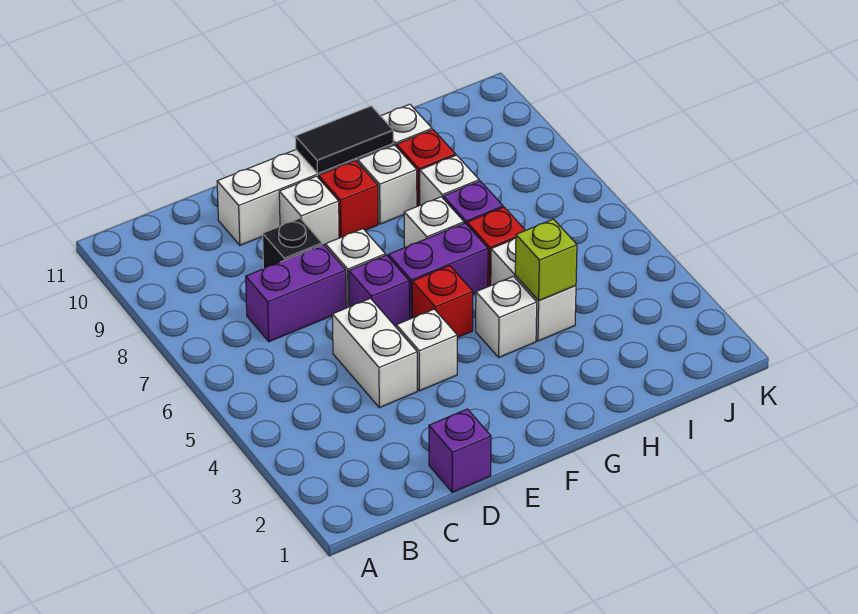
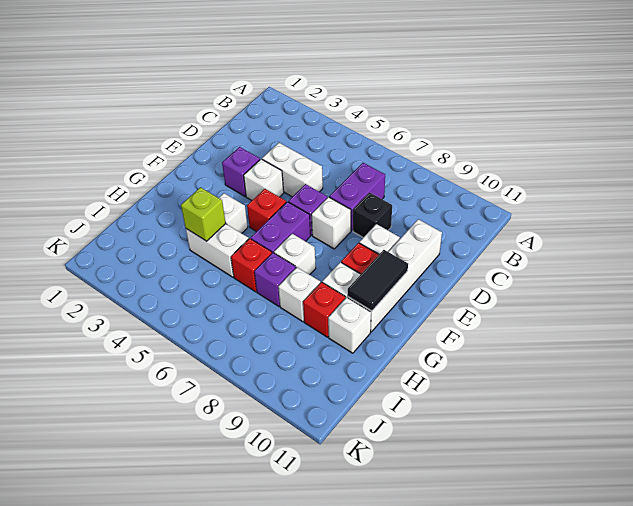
purple brick D1 level 1 -> purple brick E3 level 1

